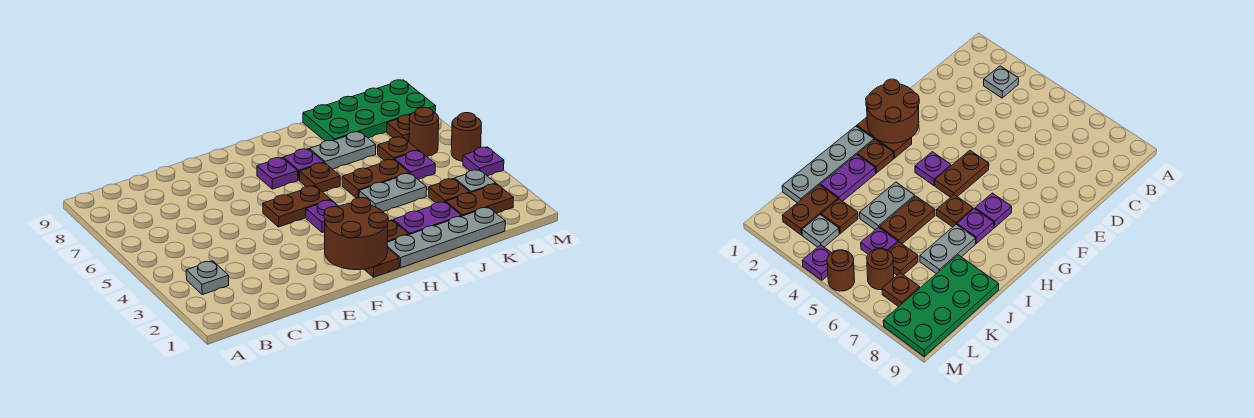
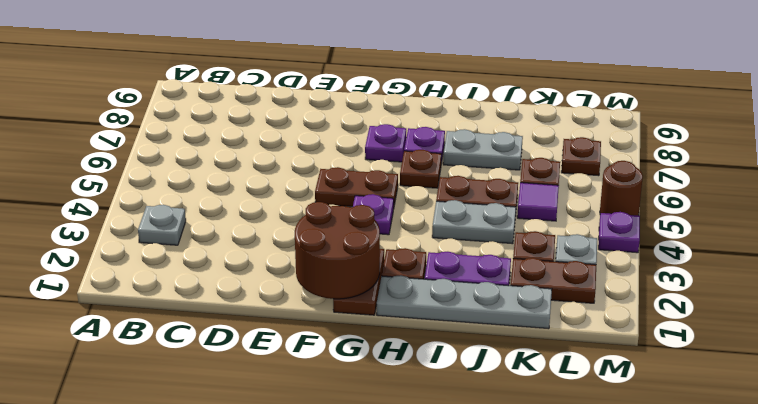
green plate J8:M9 level 1 -> none
purple plate K5 level 1 -> purple tile K5 level 1
brown round brick L6 level 1 -> none

